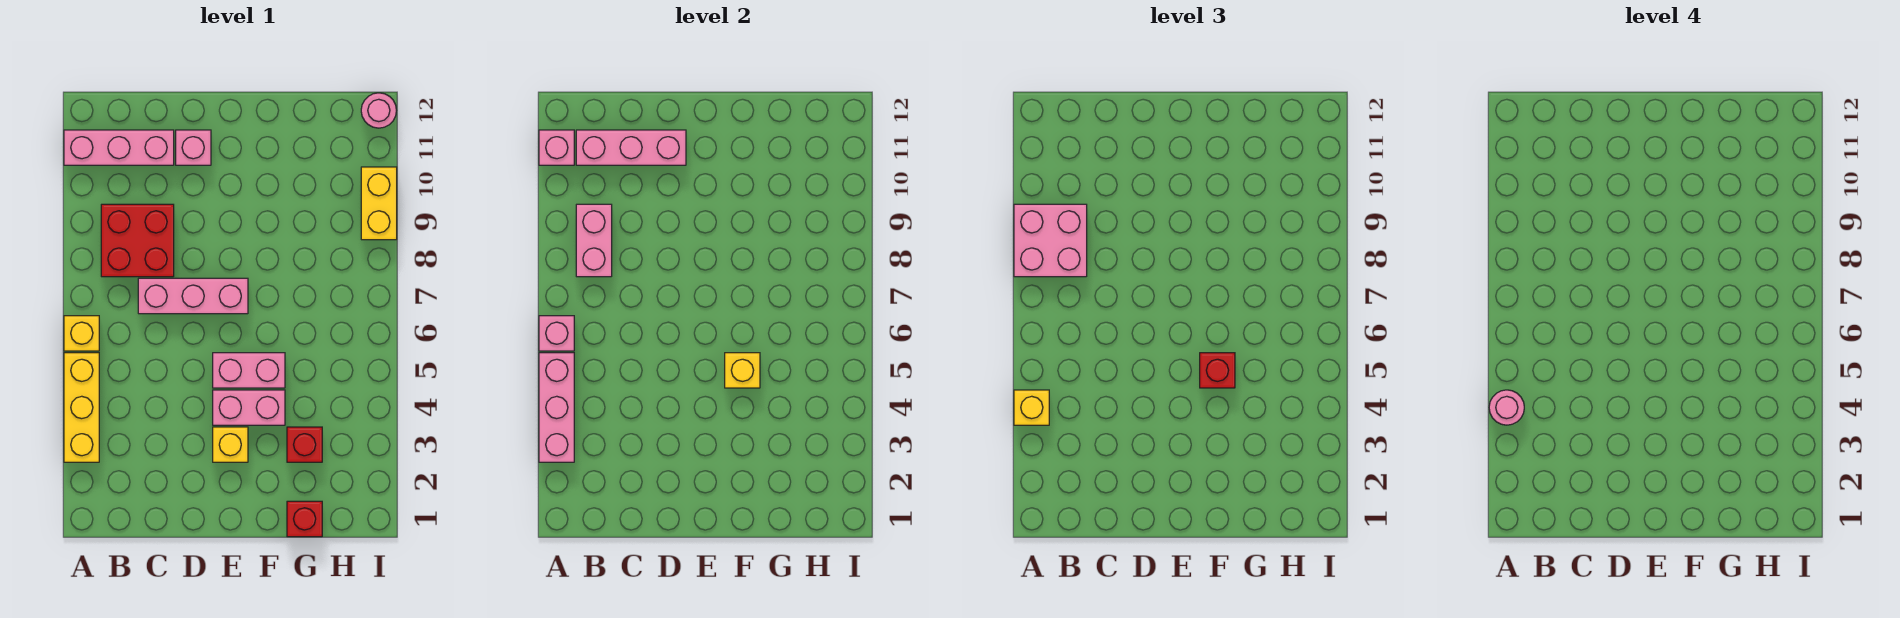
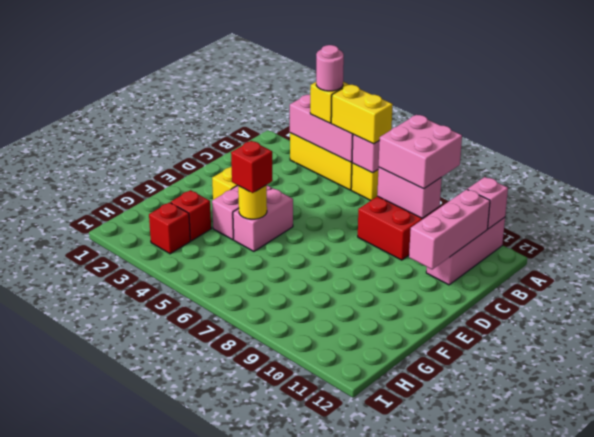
pink brick C7:E7 level 1 -> none
pink brick D11 level 1 -> none
yellow brick F5 level 2 -> yellow round brick F5 level 2
red brick G1 level 1 -> red brick H3 level 1
yellow brick I9:I10 level 1 -> yellow brick A5:A6 level 3
pink round brick I12 level 1 -> none

